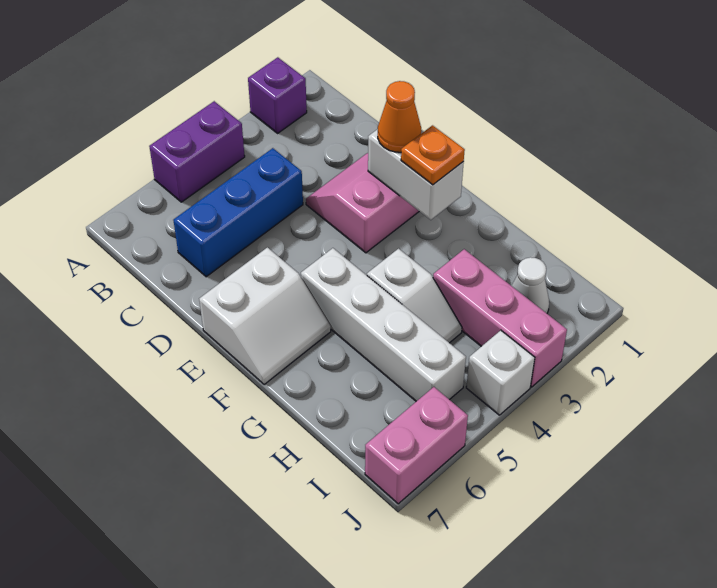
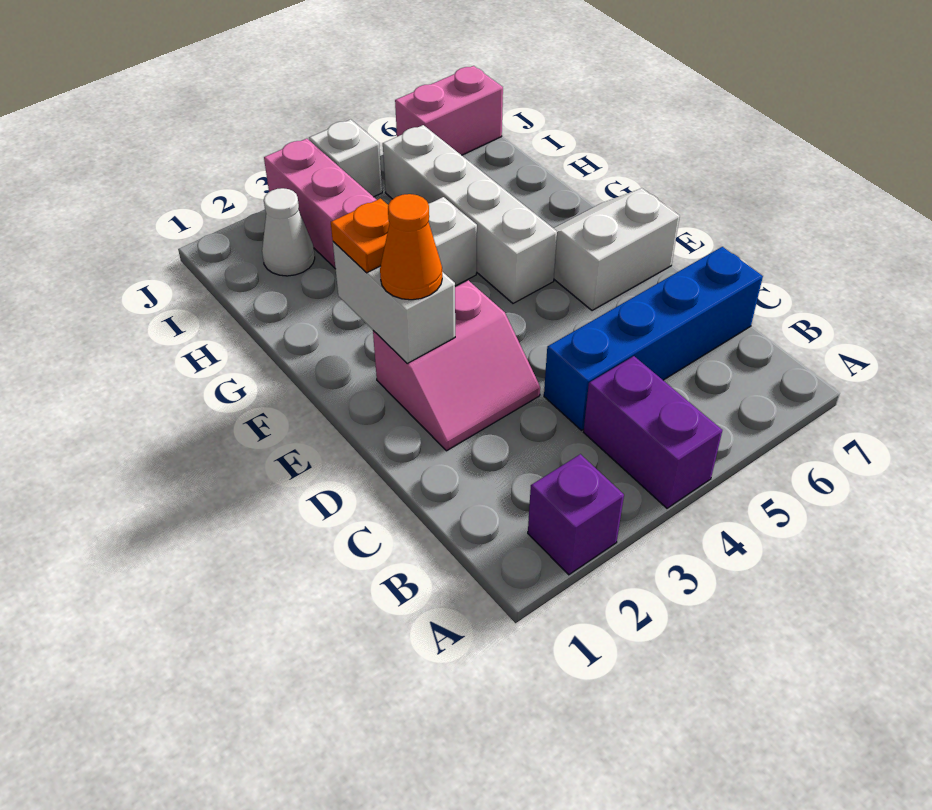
purple brick A4:A5 level 1 -> purple brick A4:B4 level 1
blue brick C4:C6 level 1 -> blue brick C4:C7 level 1

